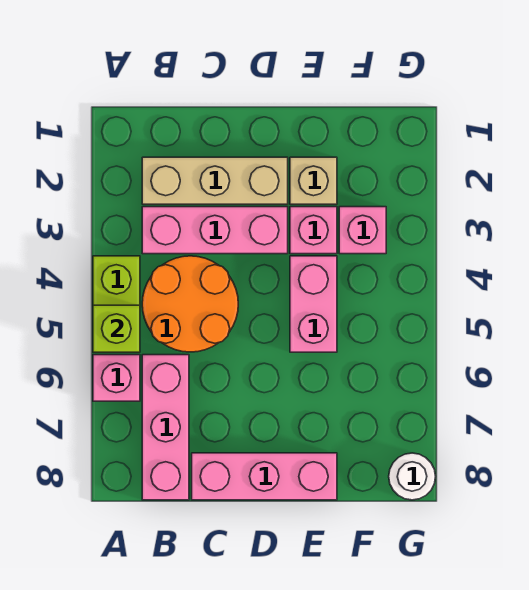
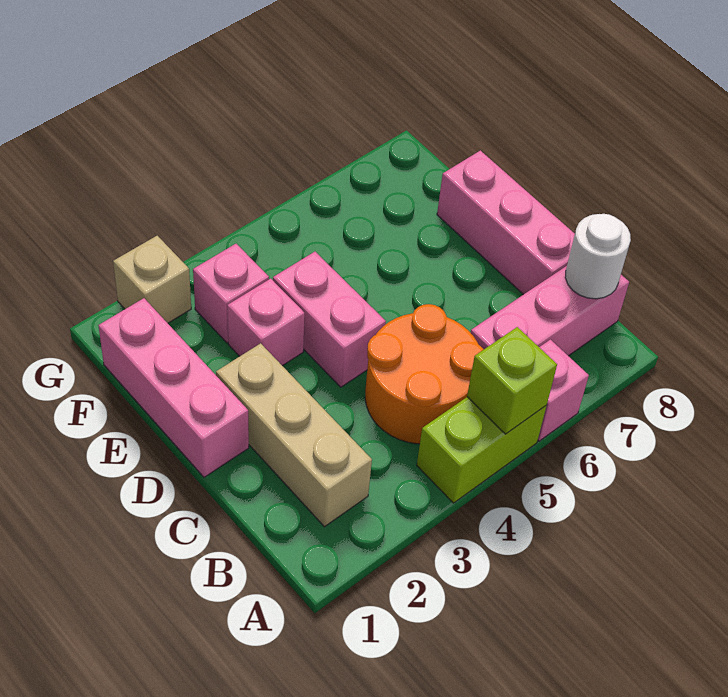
pink brick B3:D3 level 1 -> pink brick D1:F1 level 1
tan brick E2 level 1 -> tan brick G2 level 1
pink brick E4:E5 level 1 -> pink brick D4:E4 level 1
white round brick G8 level 1 -> white round brick B8 level 2

